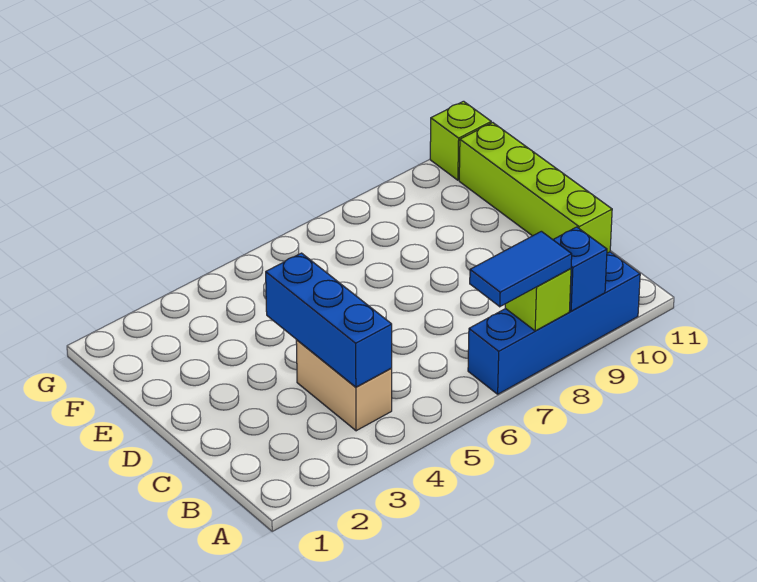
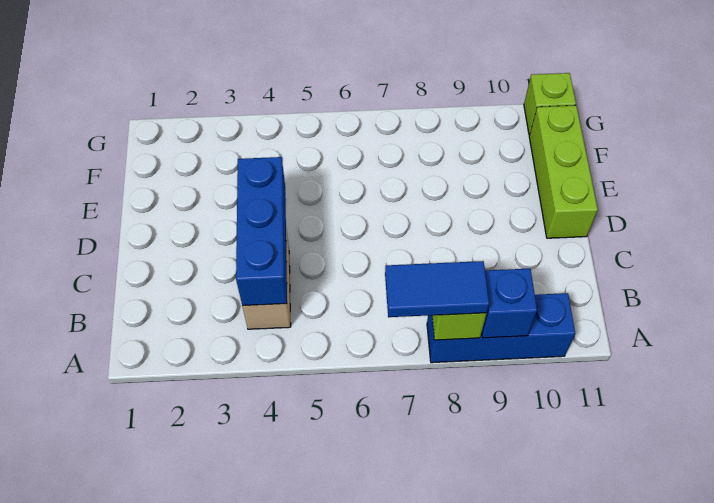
blue brick A7:A10 level 1 -> blue brick A8:A10 level 1
lime brick C11:F11 level 1 -> lime brick D11:F11 level 1

